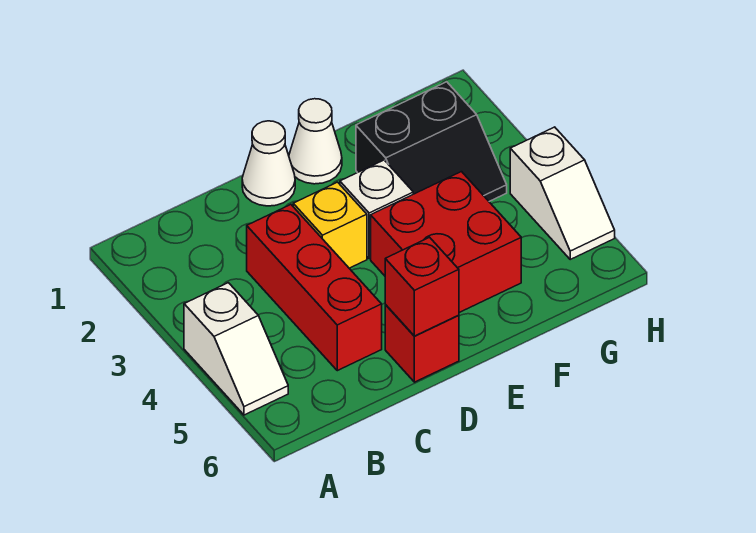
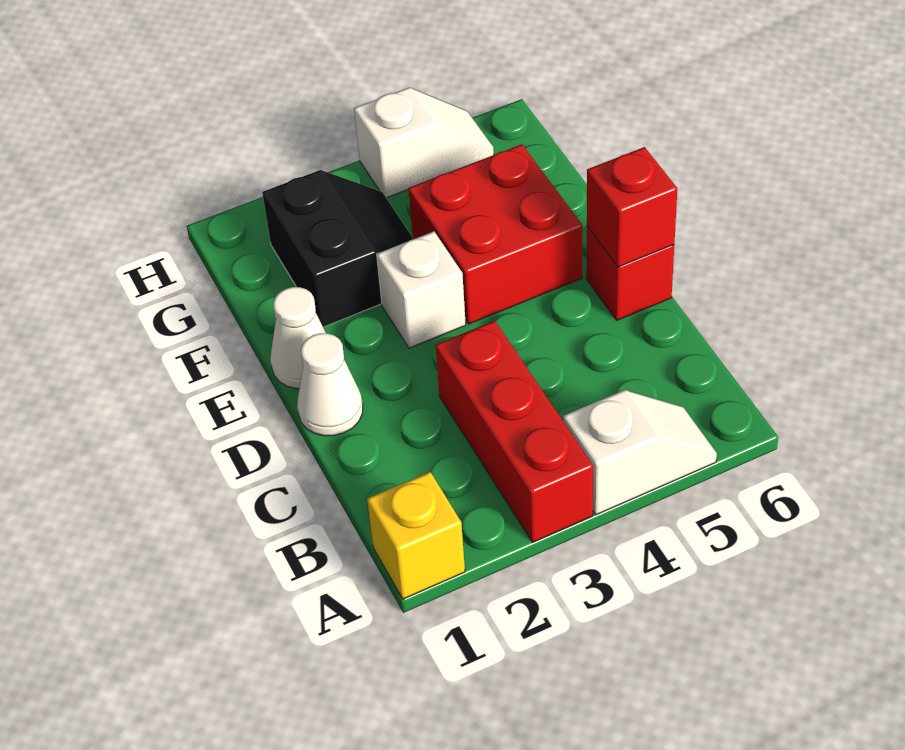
red brick C3:C5 level 1 -> red brick A3:C3 level 1
yellow brick D3 level 1 -> yellow brick A1 level 1

